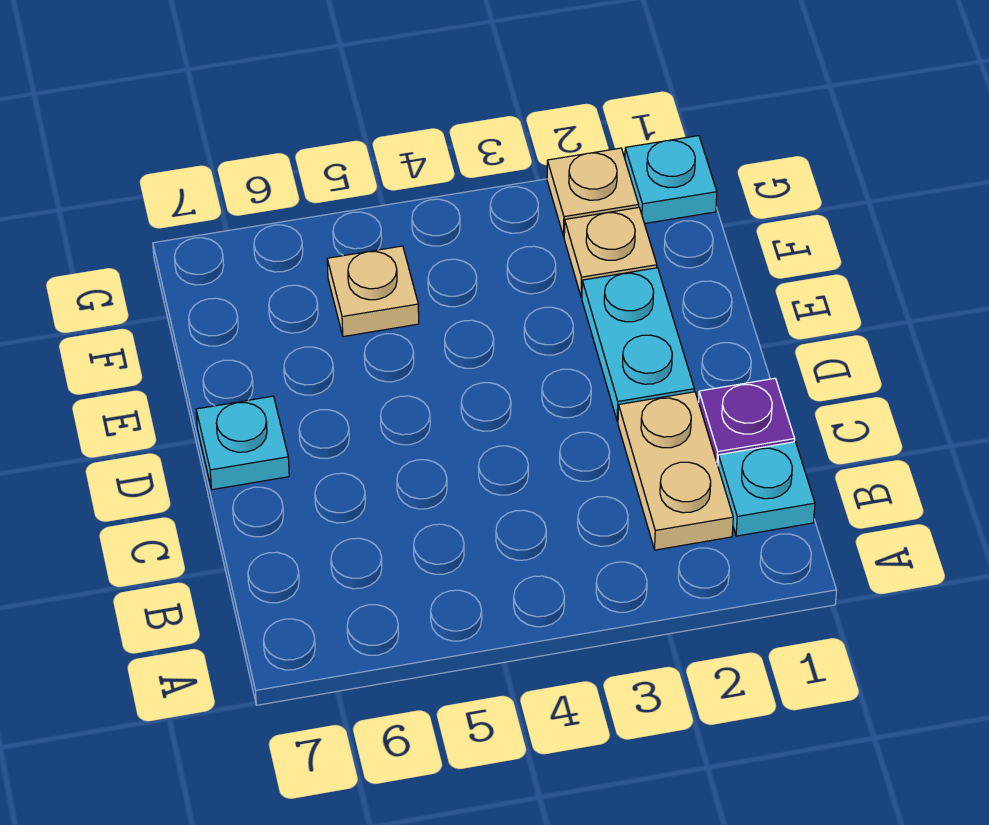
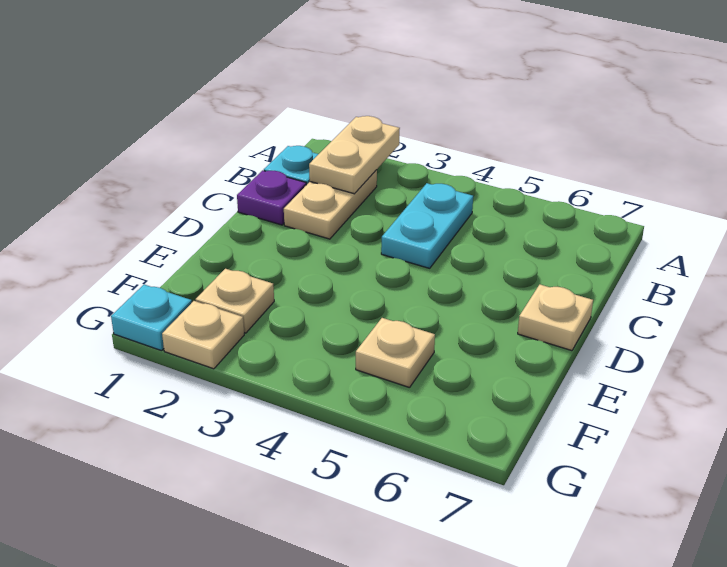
none -> tan plate A2:B2 level 2
cyan plate D2:E2 level 1 -> cyan plate B4:C4 level 1
cyan plate D7 level 1 -> tan plate D7 level 1

